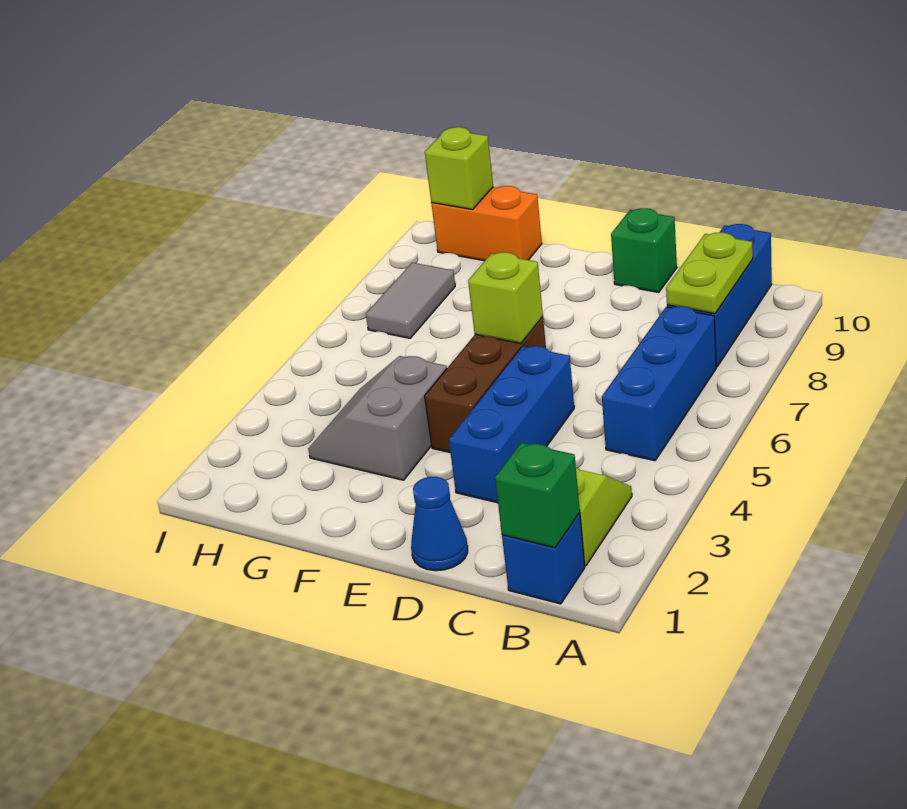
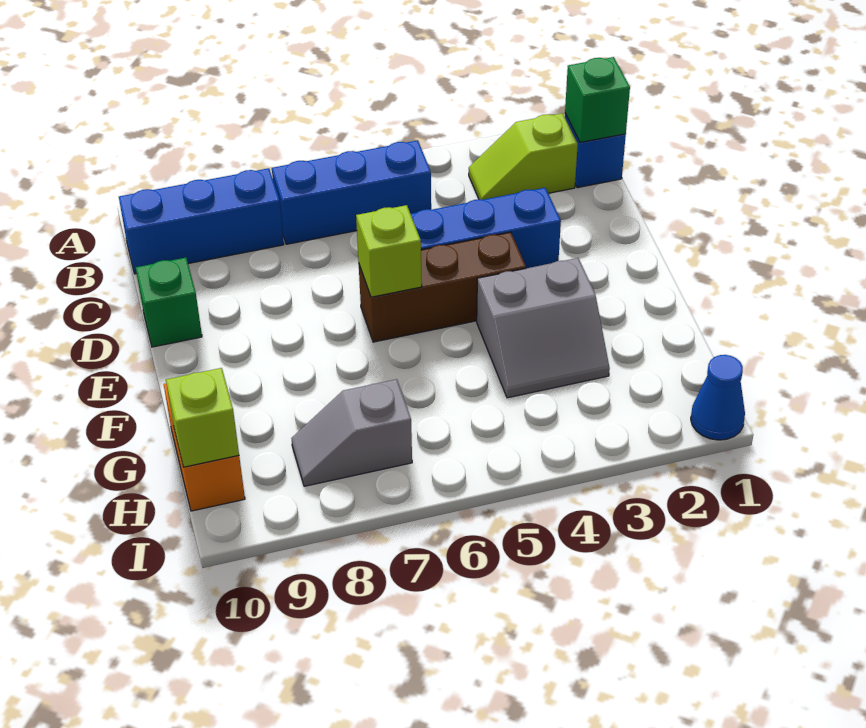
lime plate B8:B9 level 2 -> none
blue cone D1 level 1 -> blue cone I1 level 1
grey tile H7:H8 level 1 -> grey slope H7:H8 level 1 top 7

